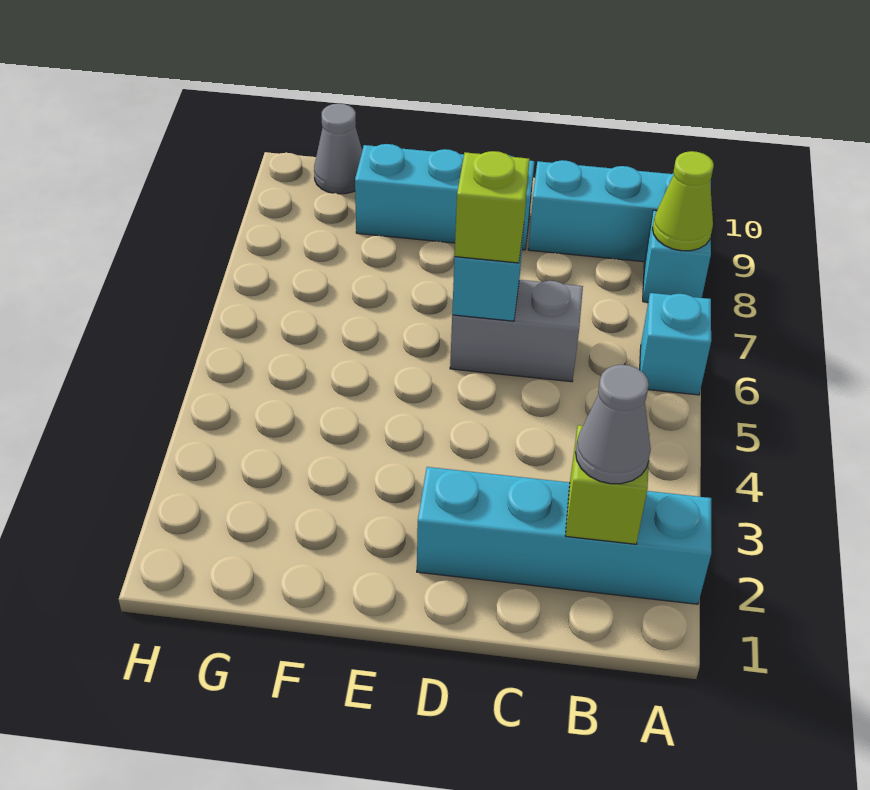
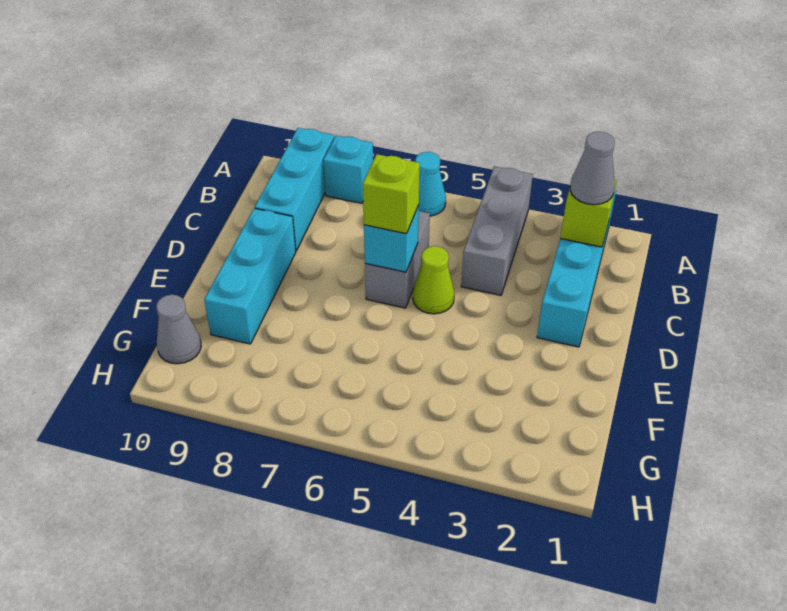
none -> grey brick A4:C4 level 1
cyan brick A6 level 1 -> cyan cone A6 level 1
lime cone A8 level 2 -> lime cone D5 level 1

